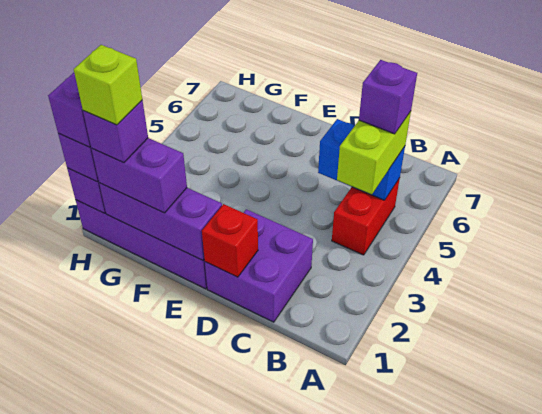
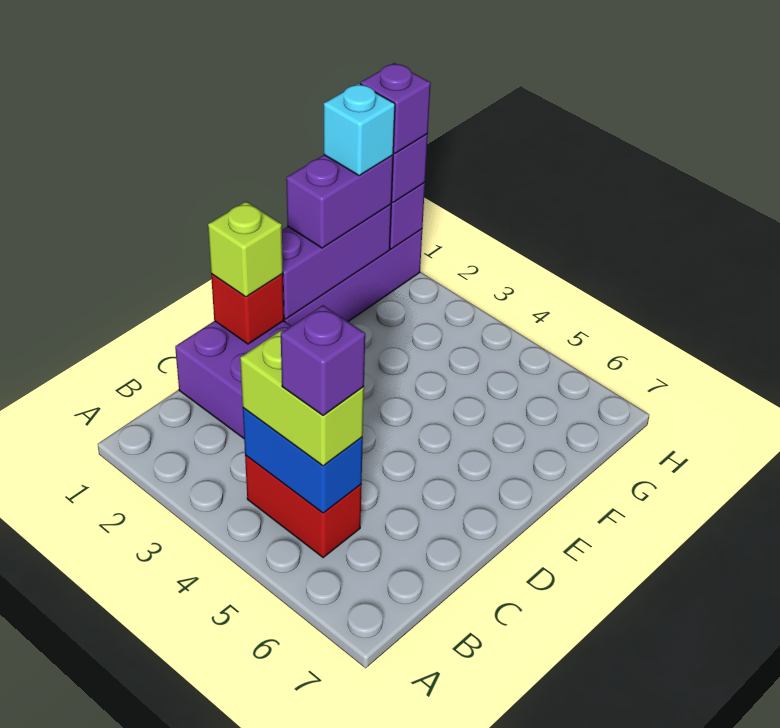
blue brick B5:C5 level 2 -> blue brick B4:B5 level 2
purple brick G1 level 4 -> cyan brick G1 level 4
lime brick G1 level 5 -> lime brick D1 level 3

